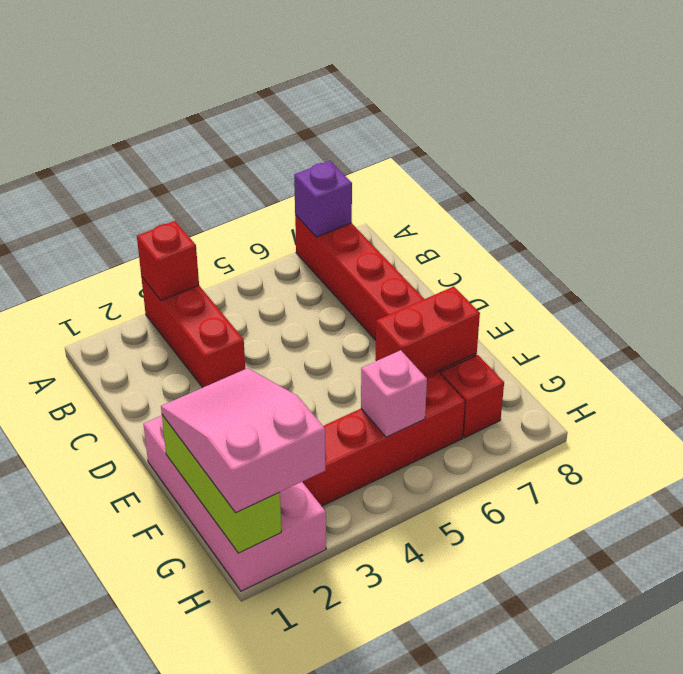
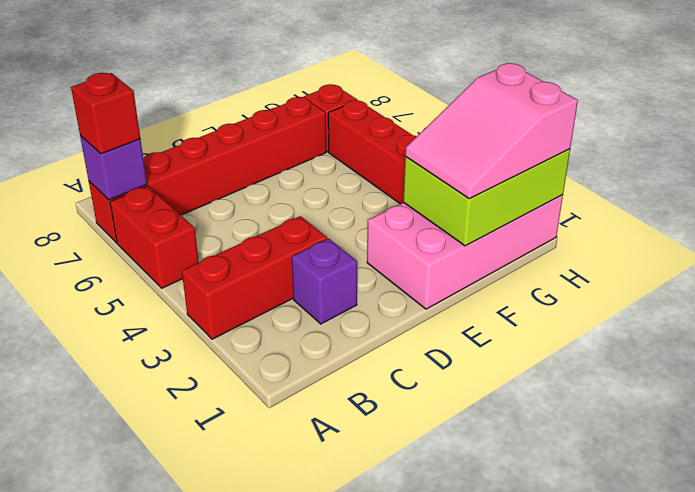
red brick A3 level 2 -> red brick A7 level 3
none -> purple brick C2 level 1
lime brick F1:H1 level 2 -> lime brick F1:H2 level 2
red brick F6:F7 level 2 -> red brick A5:A6 level 1
pink brick G5 level 2 -> none

